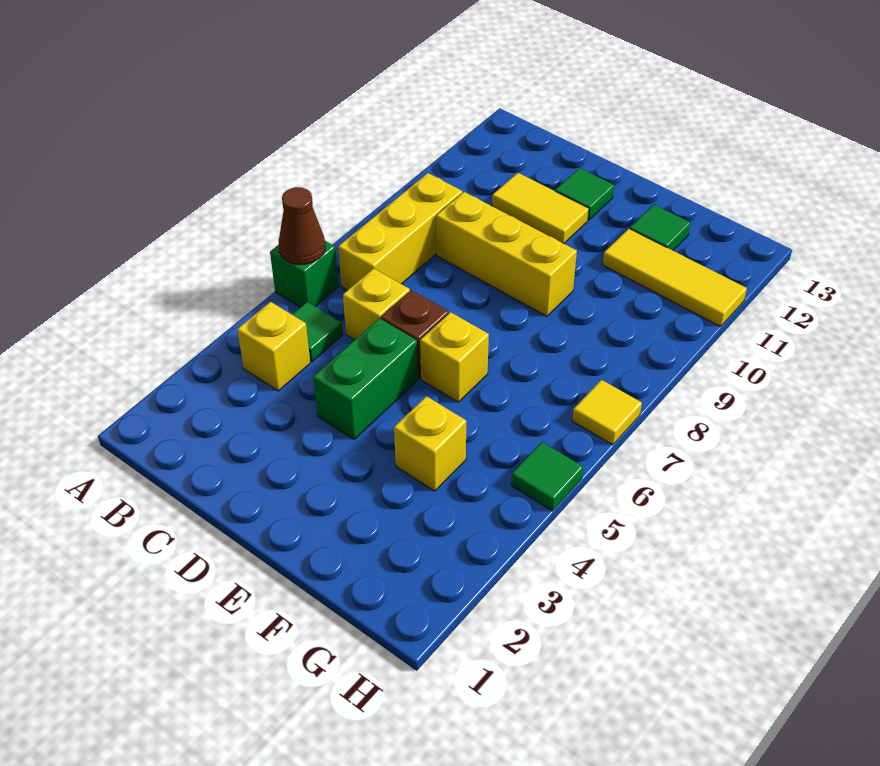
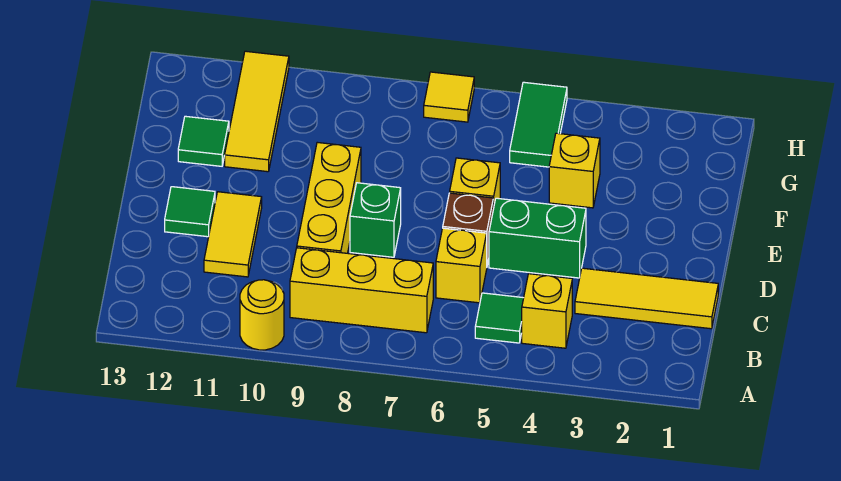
green brick A6 level 1 -> green brick D8 level 1
brown cone A6 level 2 -> none
none -> yellow round brick A10 level 1
none -> yellow tile C1:C3 level 1
green tile H5 level 1 -> green tile G5:H5 level 1

